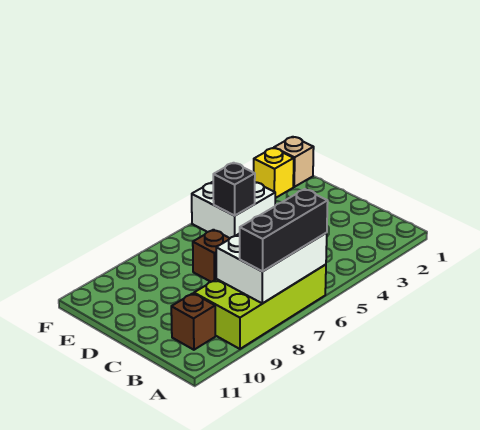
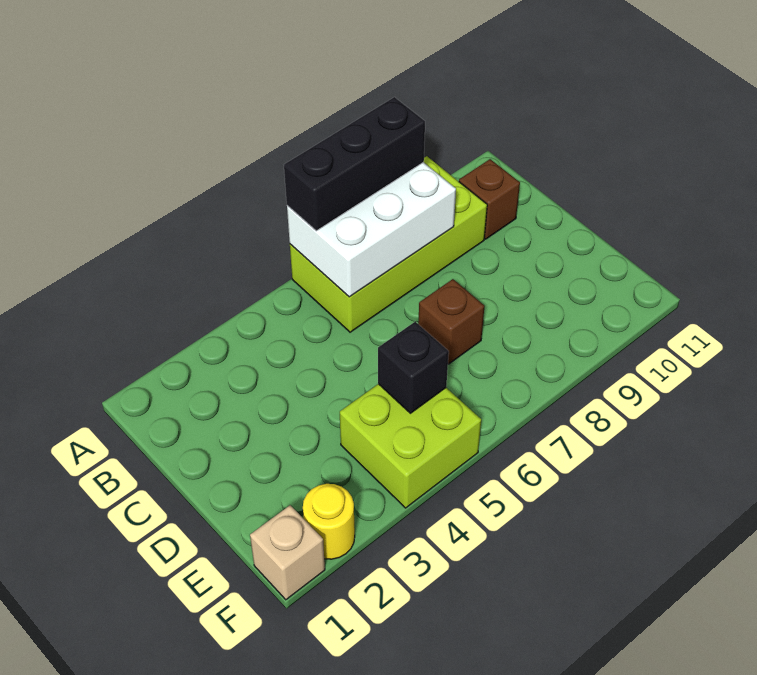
white brick E4:F5 level 1 -> lime brick E4:F5 level 1
yellow brick F2 level 1 -> yellow round brick F2 level 1

